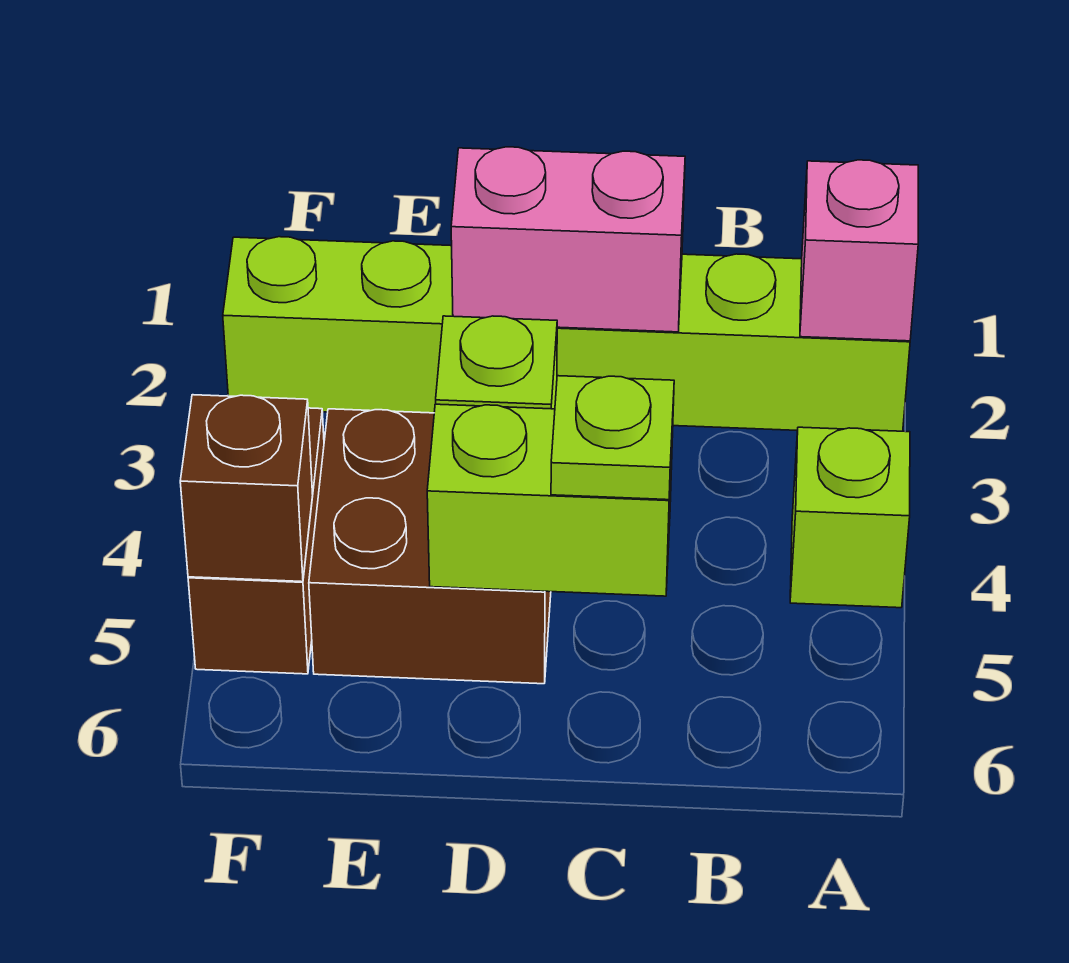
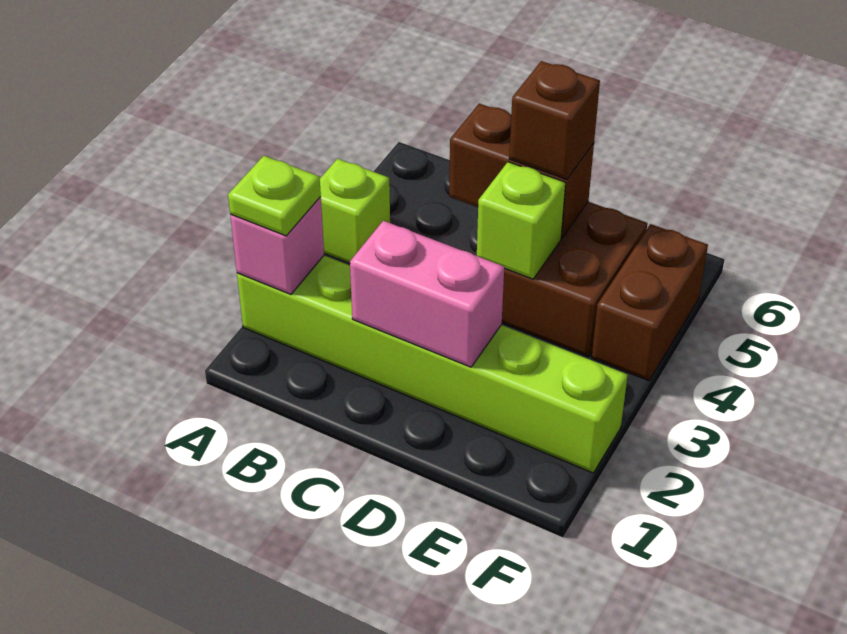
lime brick C5:D5 level 2 -> brown brick C5:D5 level 2
lime plate C5 level 3 -> lime plate A2 level 3
brown brick F5 level 2 -> brown brick D5 level 3

